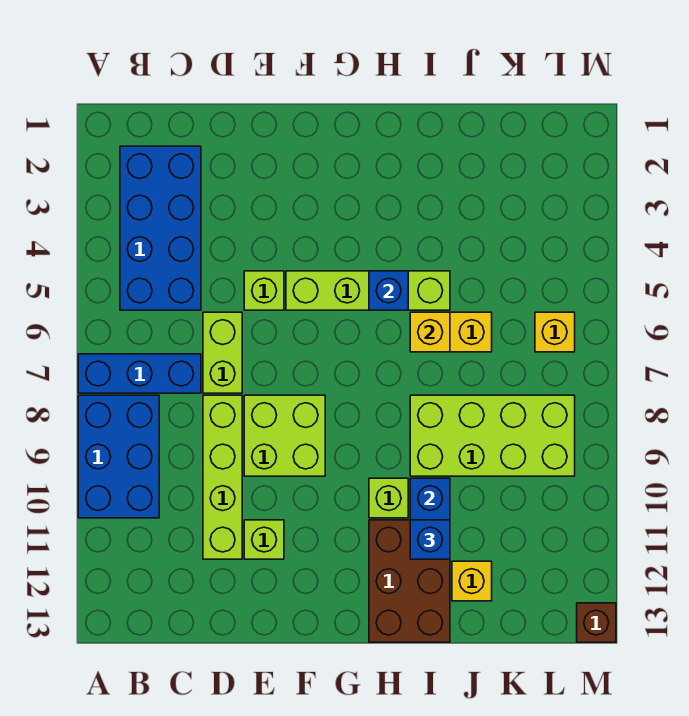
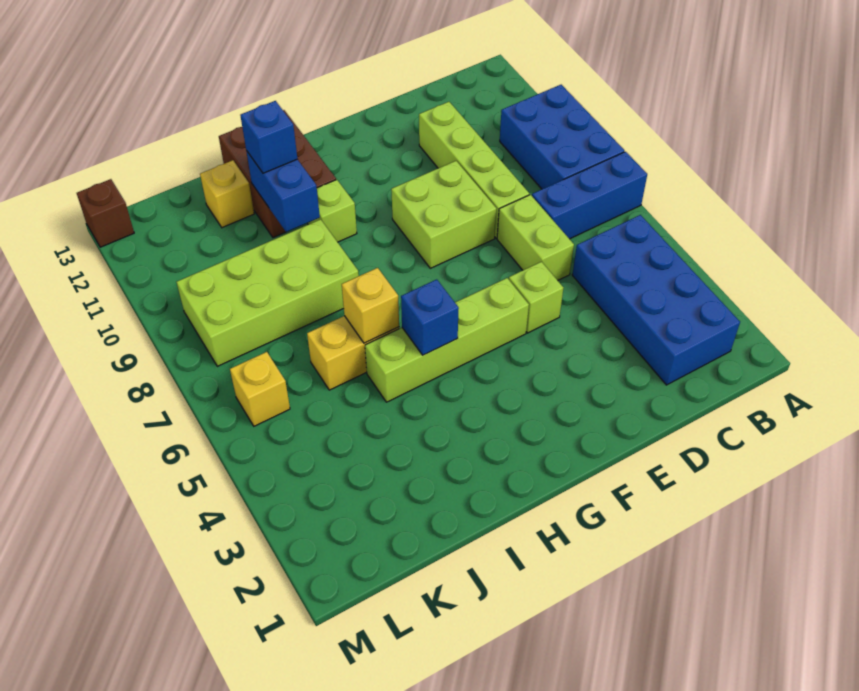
lime brick E11 level 1 -> none

